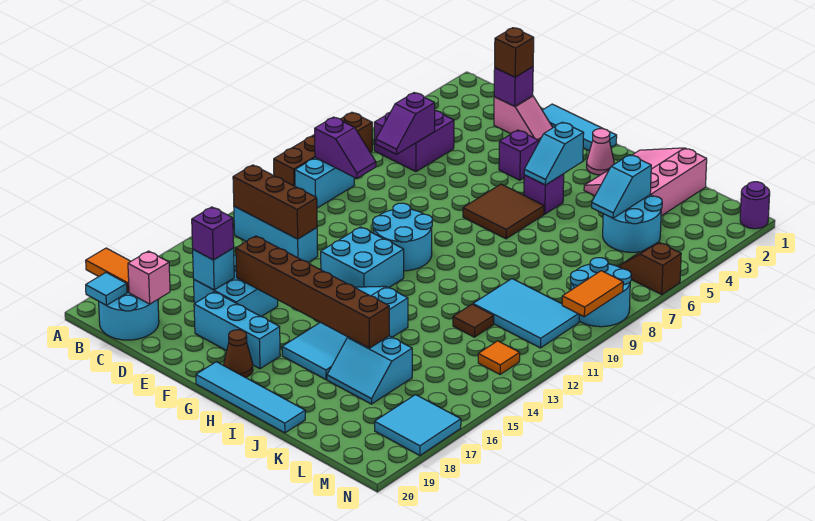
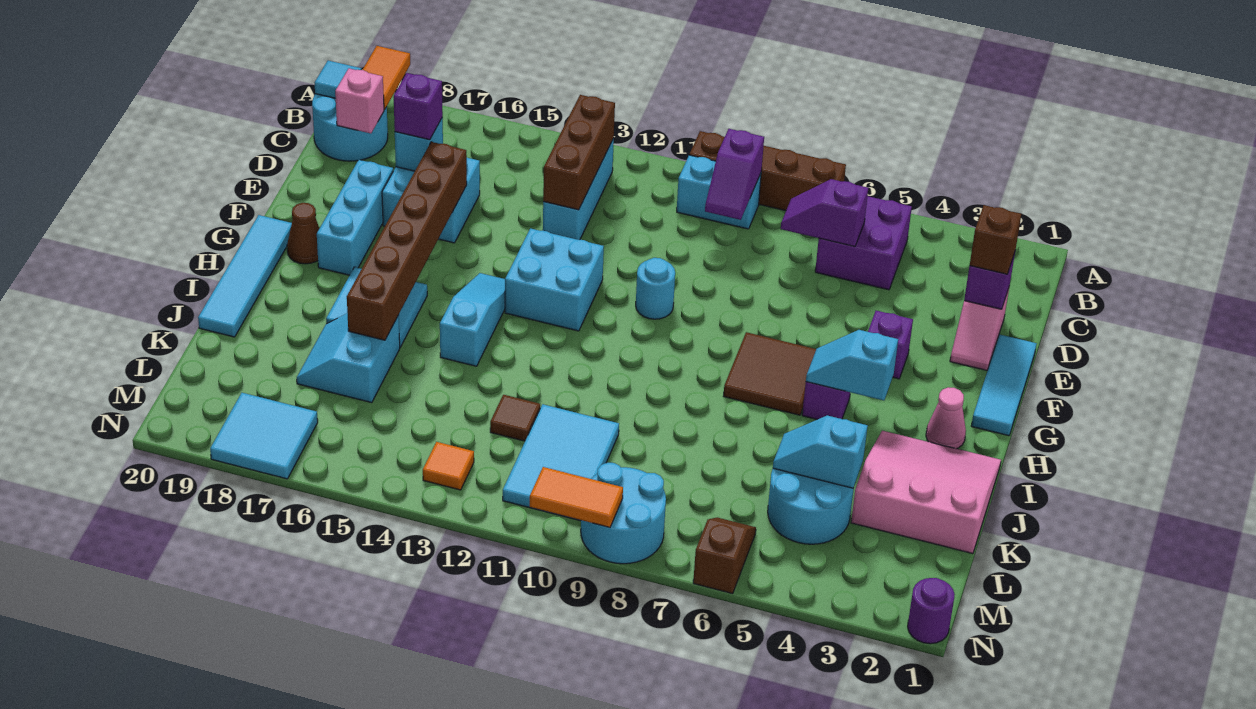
cyan round brick F10:G11 level 1 -> cyan round brick F10 level 1

